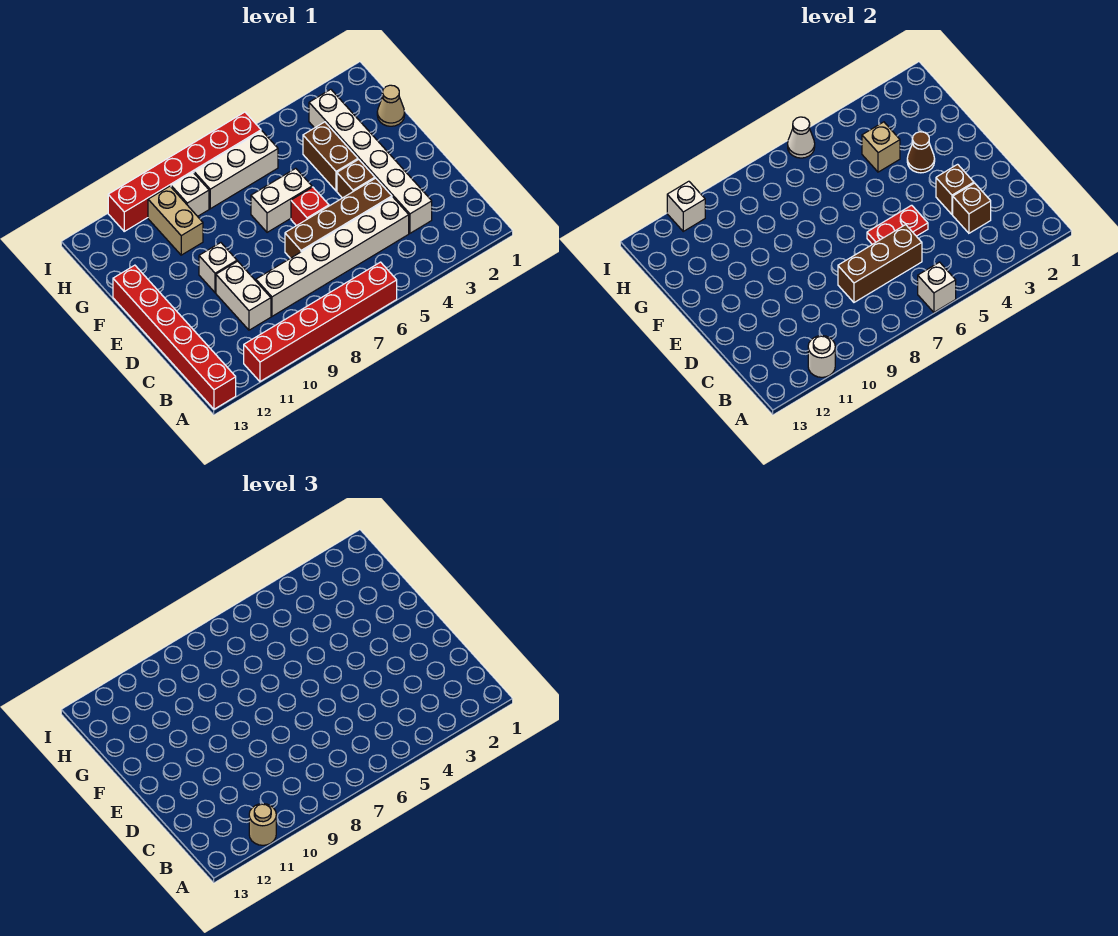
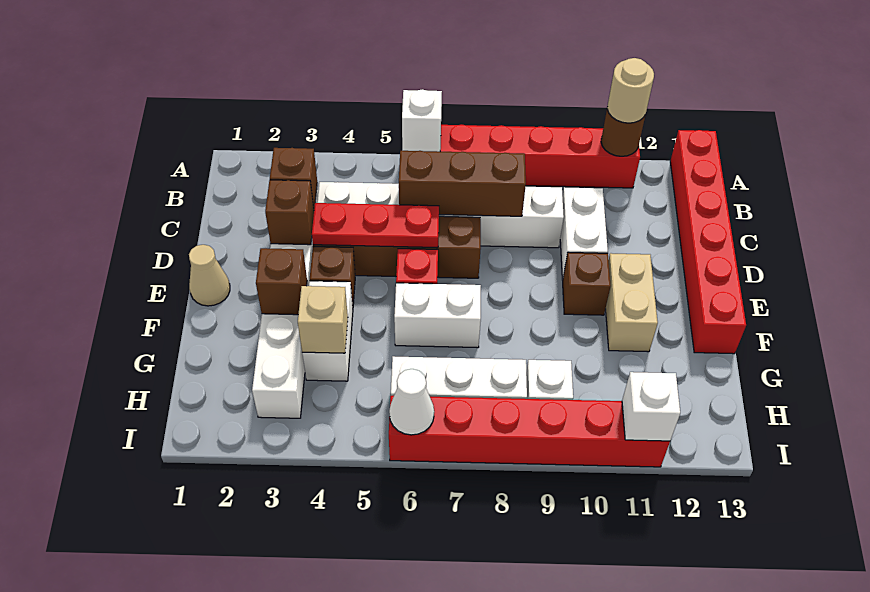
white round brick A11 level 2 -> brown round brick A11 level 2
red plate D5:D6 level 2 -> red plate D4:D6 level 2
white brick E10 level 1 -> brown brick E10 level 1
brown cone F3 level 2 -> brown brick F3 level 2
brown brick F4:G4 level 1 -> white brick F4:G4 level 1
tan cone G1 level 1 -> tan cone E1 level 1
tan brick G10:H10 level 1 -> tan brick E11:F11 level 1

